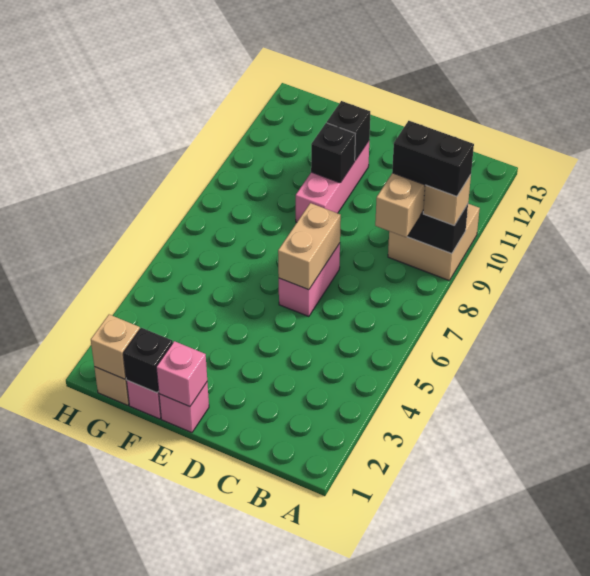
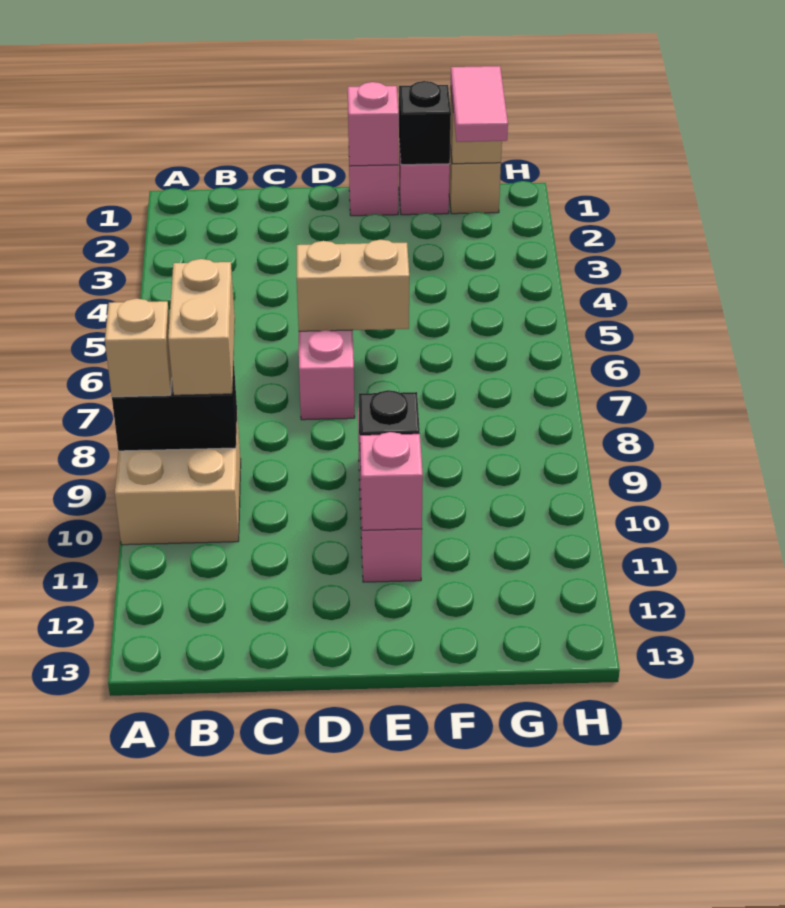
black brick A9:B9 level 4 -> none
tan brick D6:D7 level 2 -> tan brick D6:E6 level 2
black brick E11 level 2 -> pink brick E11 level 2
none -> pink tile G1:G2 level 3

